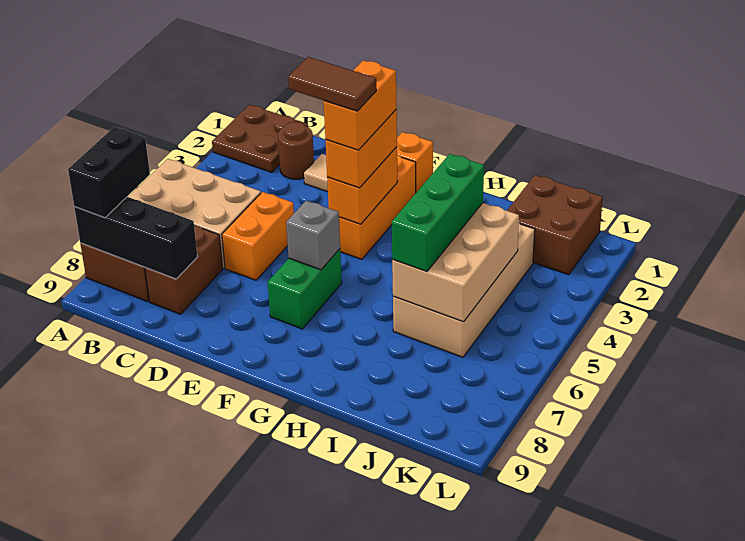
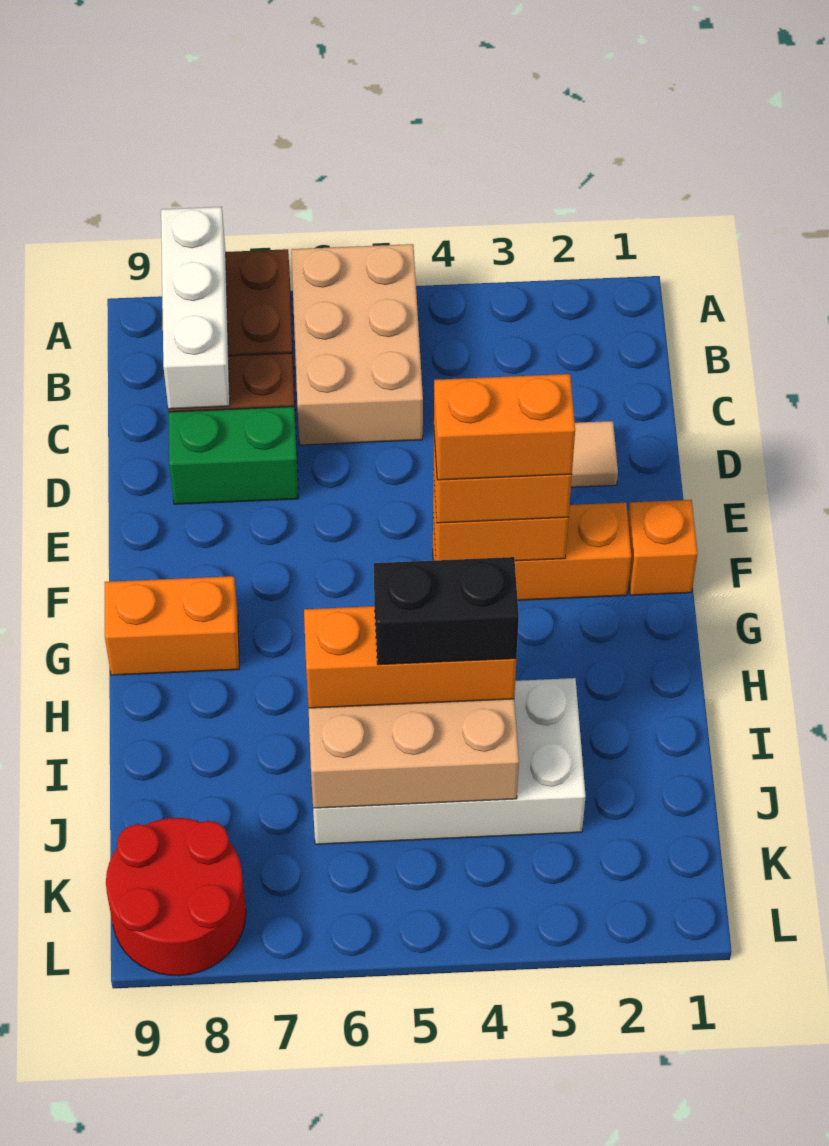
brown plate A1:B2 level 1 -> none
black brick A7:A8 level 3 -> black brick I4:I5 level 4
black brick A8:C8 level 2 -> white brick A8:C8 level 2
brown round brick C2 level 1 -> none
orange brick D5:D6 level 1 -> orange brick G8:G9 level 1
brown tile E4:F4 level 5 -> none
green brick F6:F7 level 1 -> green brick D7:D8 level 1
grey brick F6 level 2 -> none
tan brick I3:J6 level 1 -> white brick I3:J6 level 1
green brick I4:I6 level 3 -> orange brick I4:I6 level 3
brown brick J1:K2 level 1 -> none
none -> red round brick K8:L9 level 1

